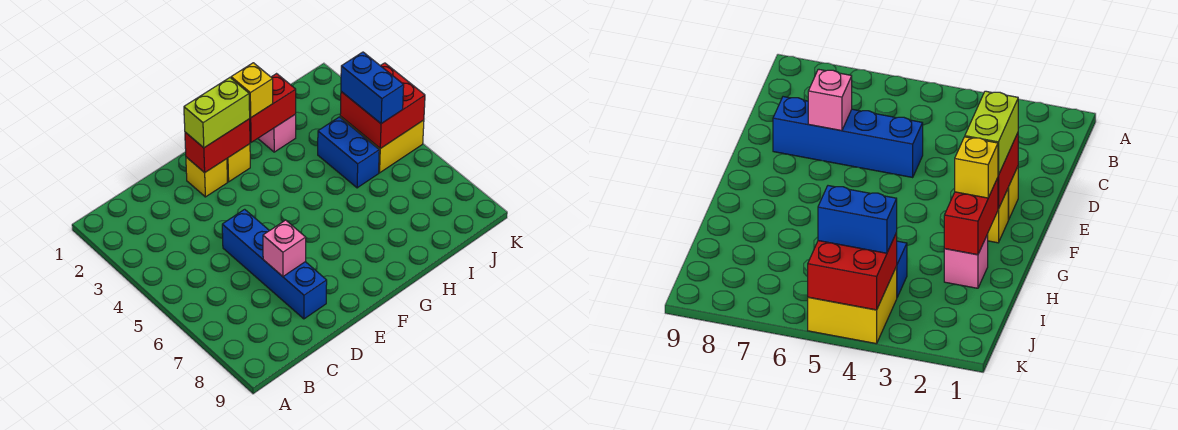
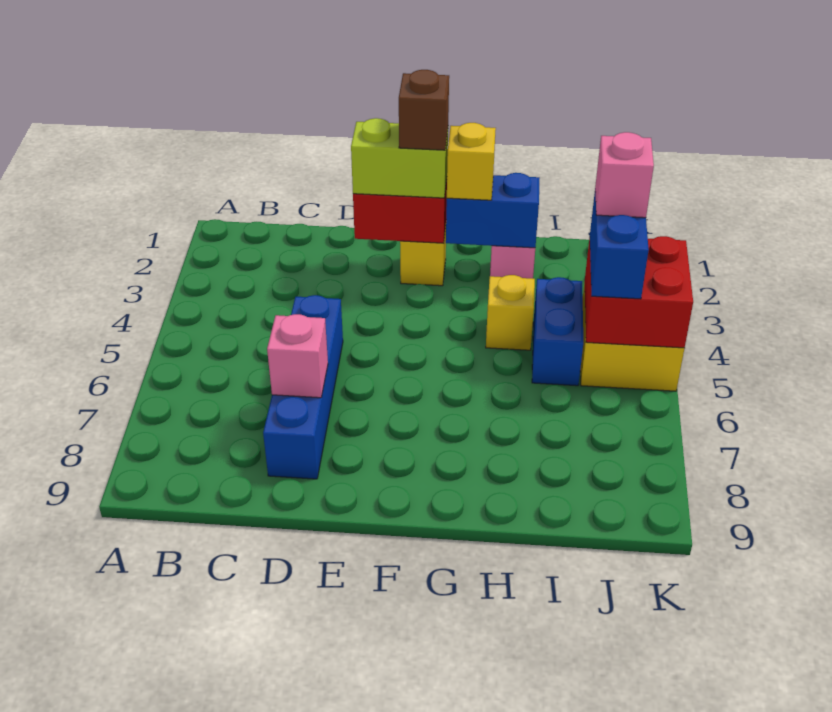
yellow brick E2 level 1 -> yellow brick H4 level 1
none -> brown brick F2 level 4
red brick G2:H2 level 2 -> blue brick G2:H2 level 2
none -> pink brick J4 level 4

